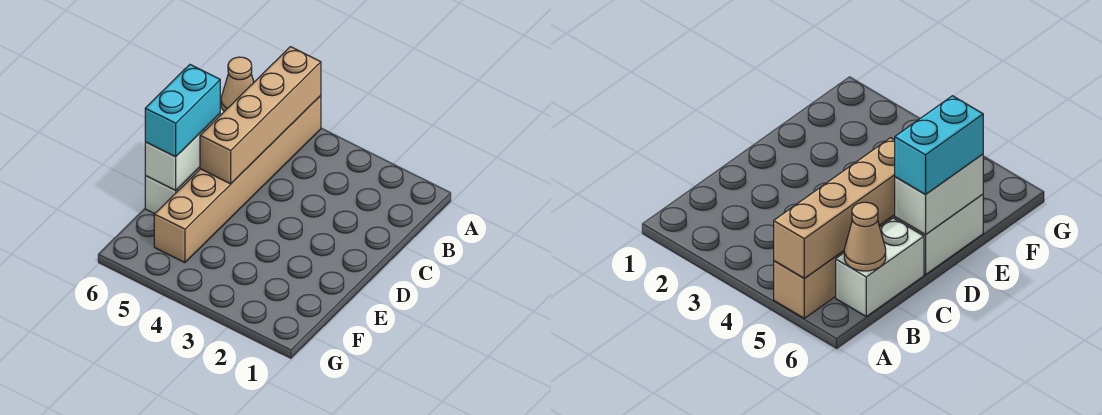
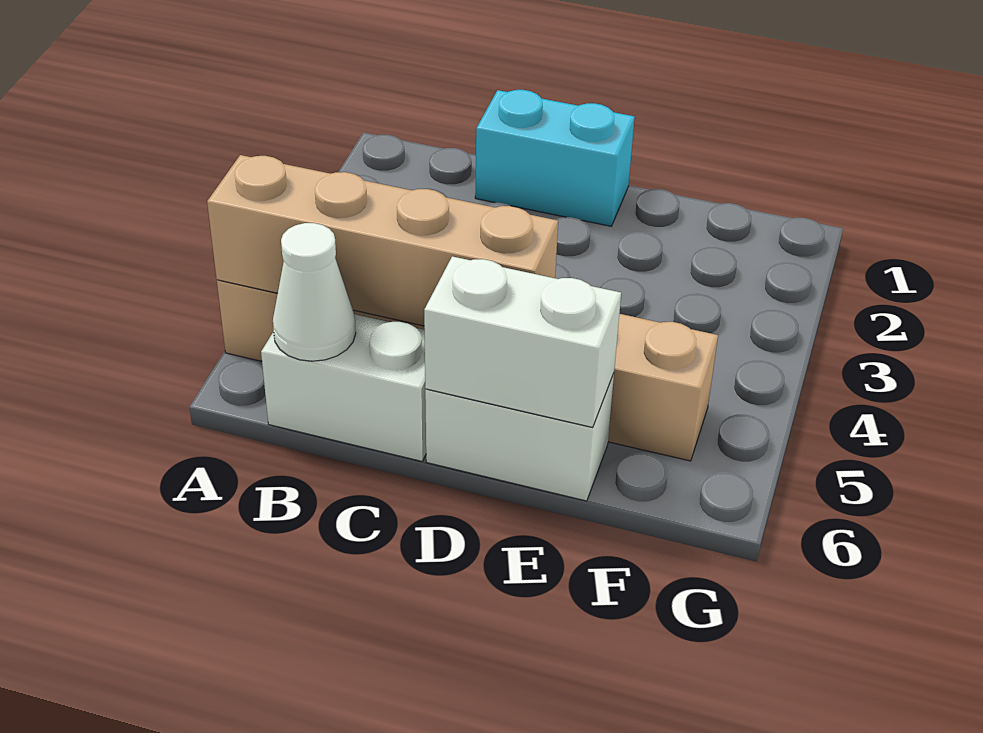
tan cone B6 level 2 -> white cone B6 level 2
cyan brick D6:E6 level 3 -> cyan brick C1:D1 level 1

